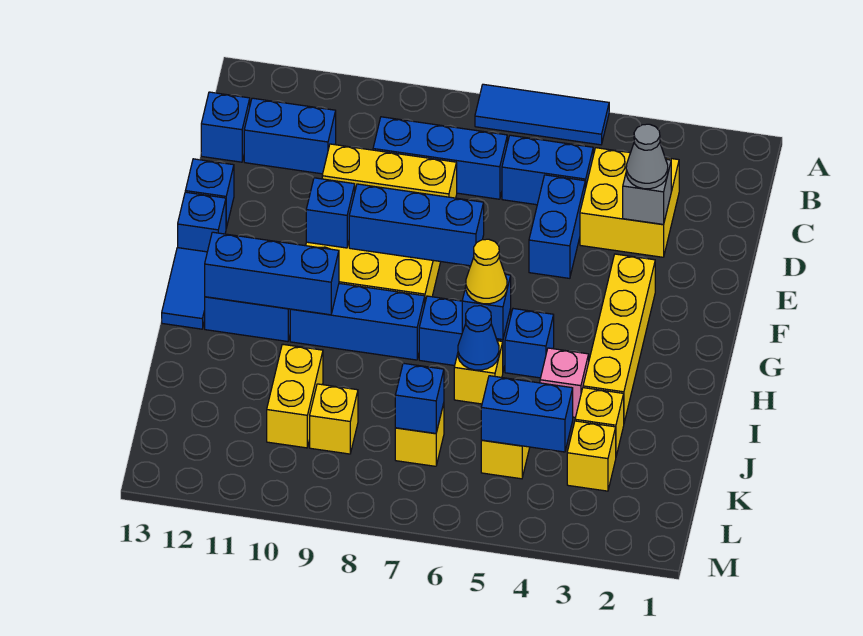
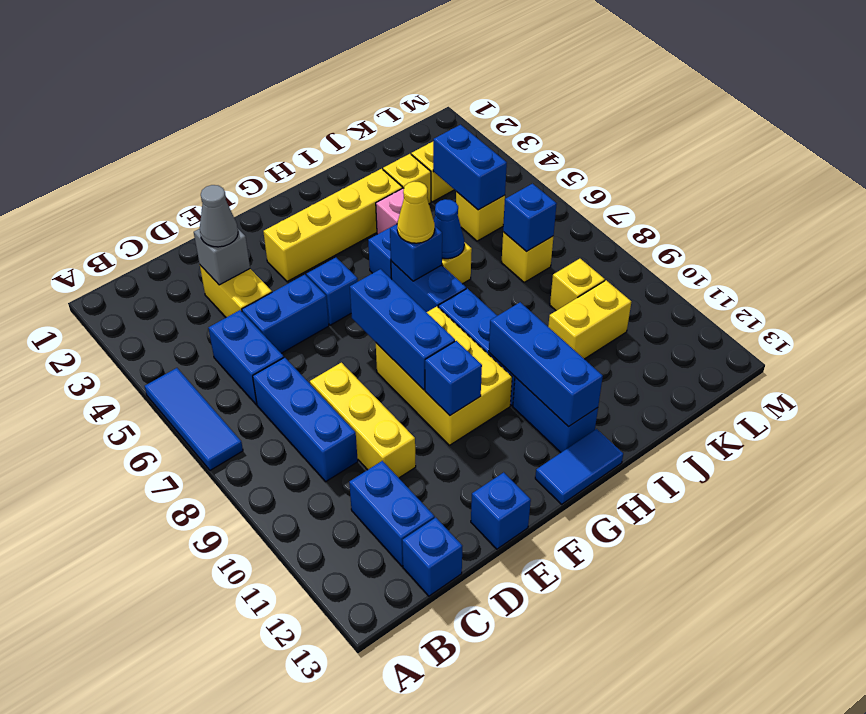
yellow brick C3:D4 level 1 -> yellow brick D3:D4 level 1
blue brick F13 level 1 -> blue brick F5 level 1

